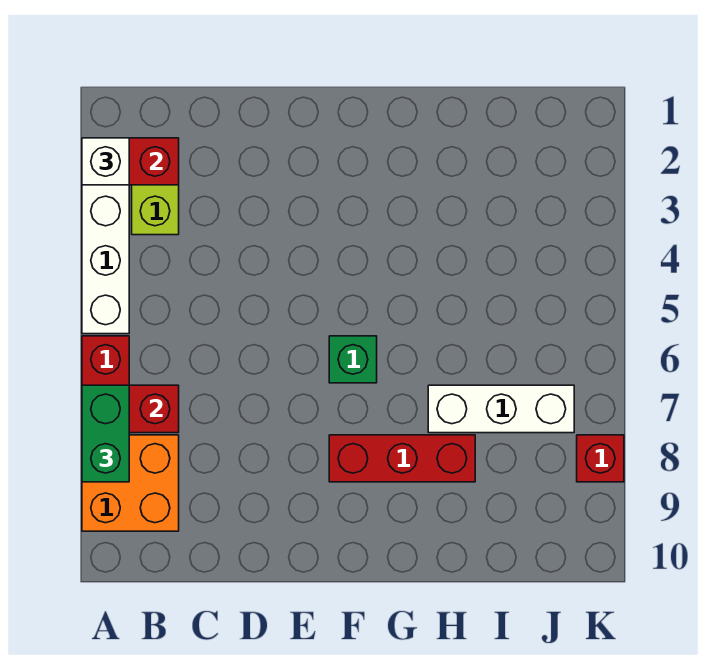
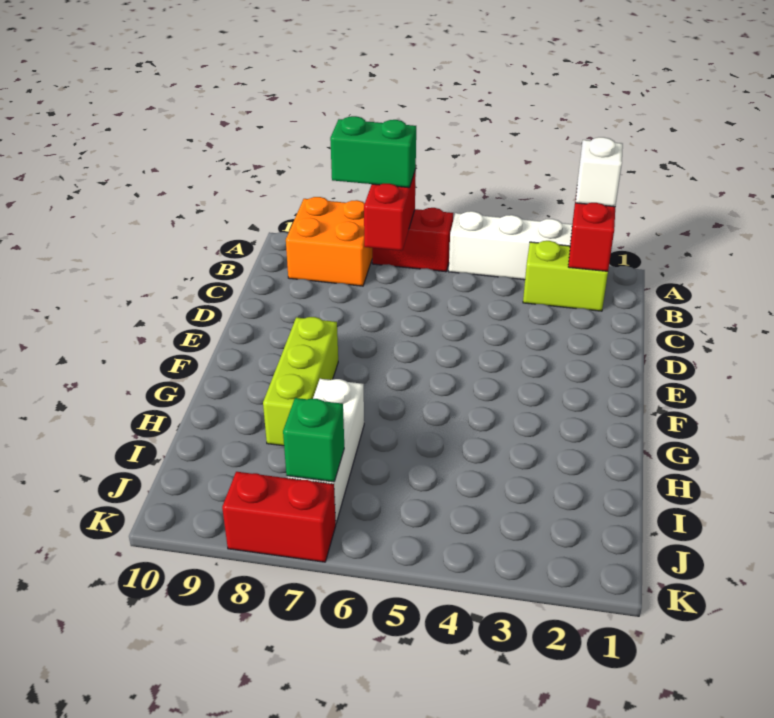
green brick F6 level 1 -> green brick J7 level 2
red brick F8:H8 level 1 -> lime brick F8:H8 level 1
red brick K8 level 1 -> red brick K7:K8 level 1

